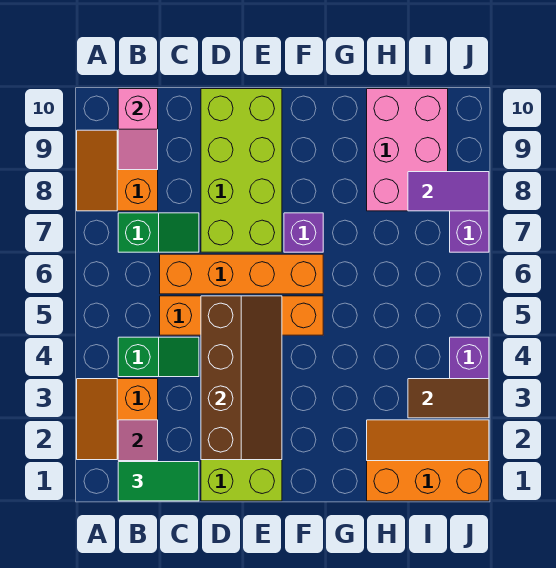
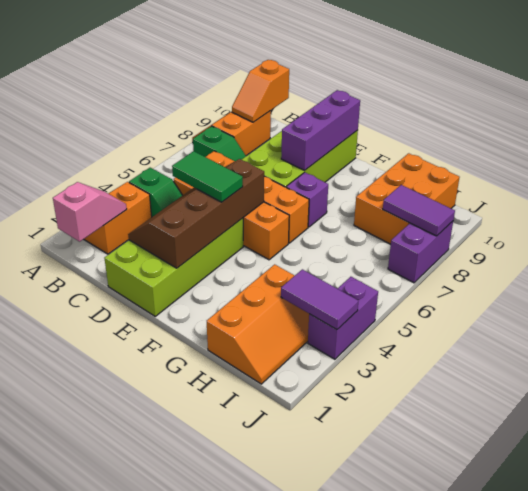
green tile B1:C1 level 3 -> green tile D4:E4 level 3
pink slope B9:B10 level 2 top 10 -> orange slope B9:B10 level 2 top 10
brown slope D2:E5 level 2 top D -> brown slope D2:E5 level 2 top E
none -> purple brick E8:E10 level 2
orange slope H1:J2 level 1 top 1 -> orange slope H1:I3 level 1 top H
pink brick H8:I10 level 1 -> orange brick H8:I10 level 1
brown tile I3:J3 level 2 -> purple tile I3:J3 level 2

